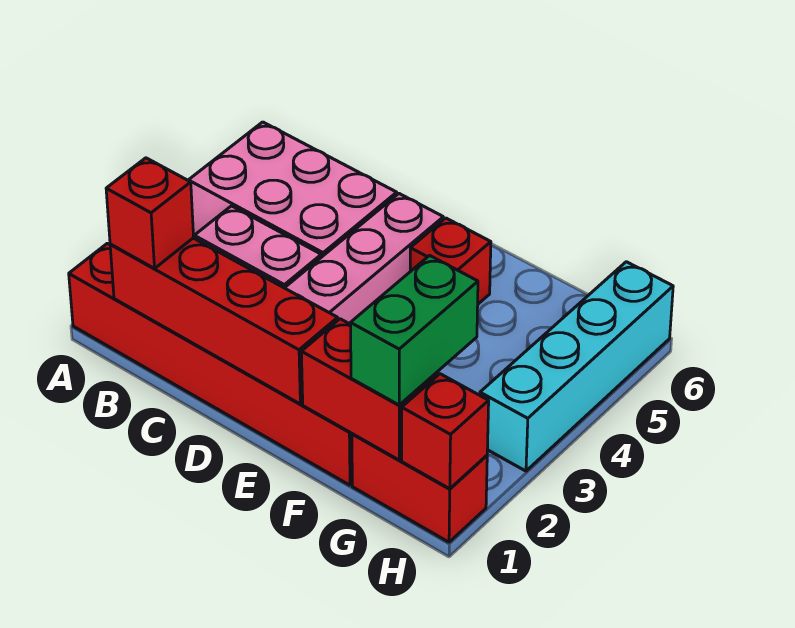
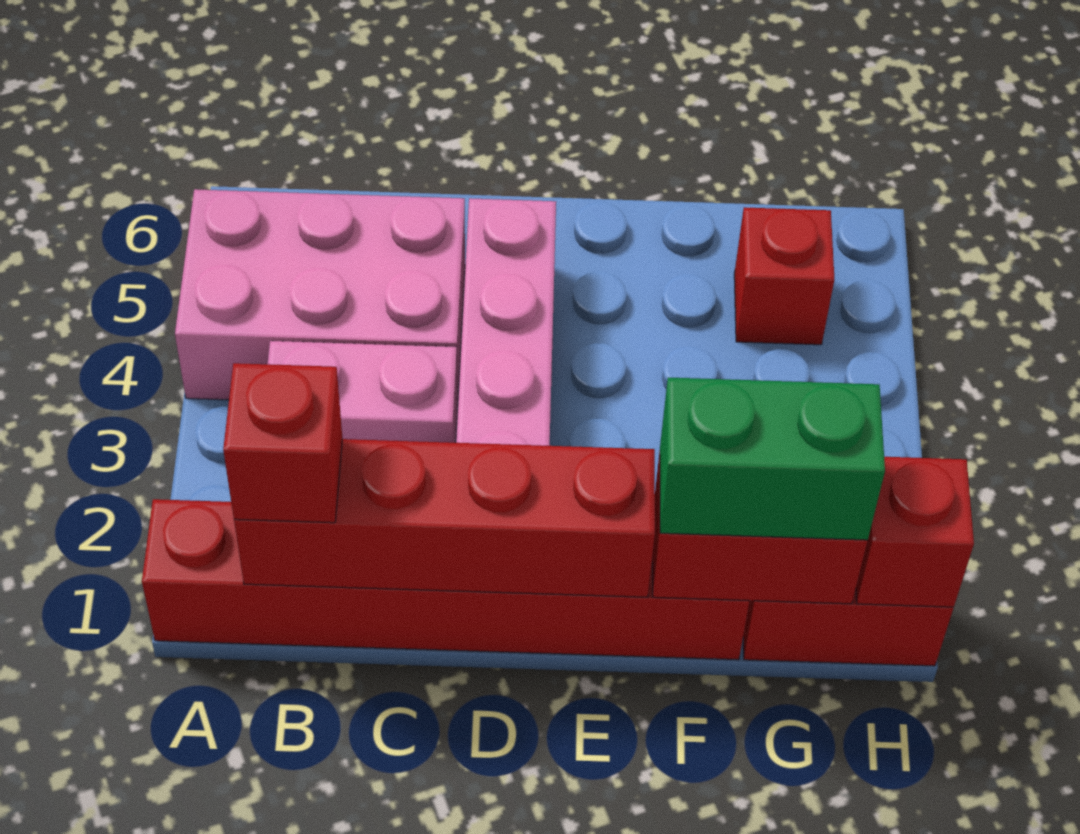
red brick E5 level 1 -> red brick G5 level 1
green brick G1:G2 level 3 -> green brick F1:G1 level 3
cyan brick H3:H6 level 1 -> none

